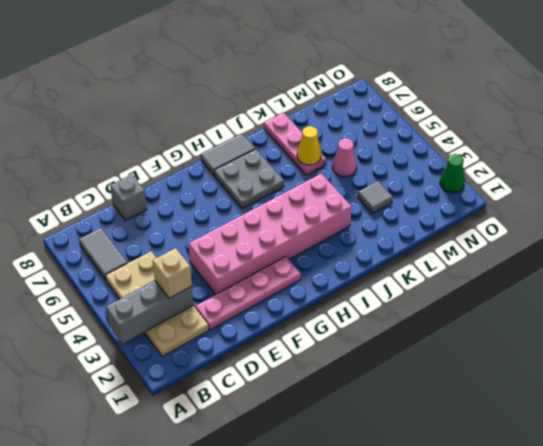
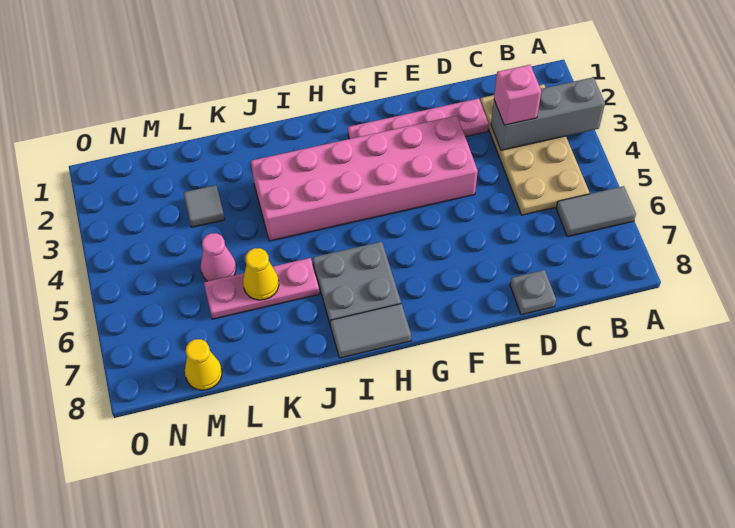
grey tile B6:B7 level 1 -> grey tile A6:B6 level 1
tan brick C3 level 3 -> pink brick C3 level 3
grey brick D8 level 1 -> grey plate D8 level 1
pink plate K6:K8 level 1 -> pink plate J6:L6 level 1
none -> yellow cone M8 level 1
green cone O2 level 1 -> none

